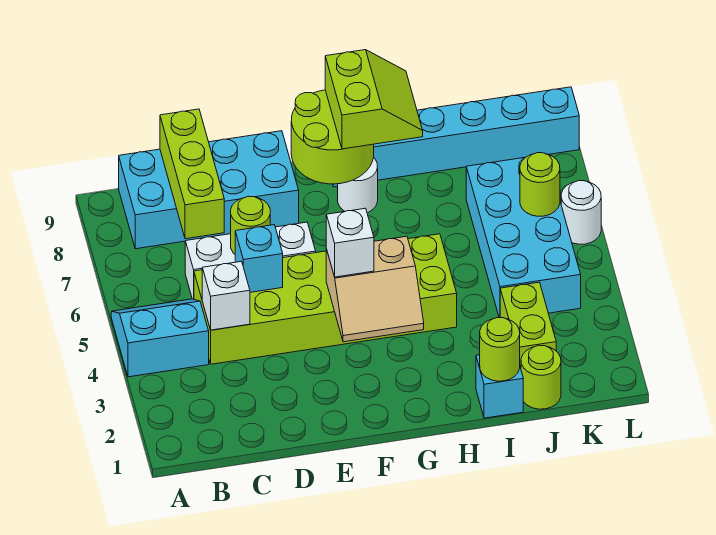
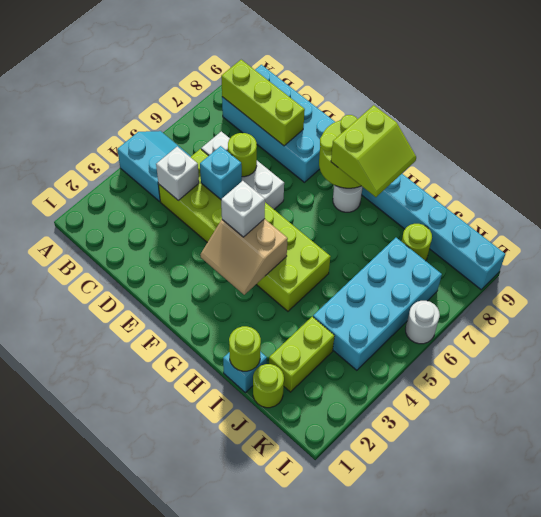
lime brick C7:C9 level 2 -> lime brick B8:D8 level 2
lime round brick K6 level 2 -> lime round brick J8 level 1

